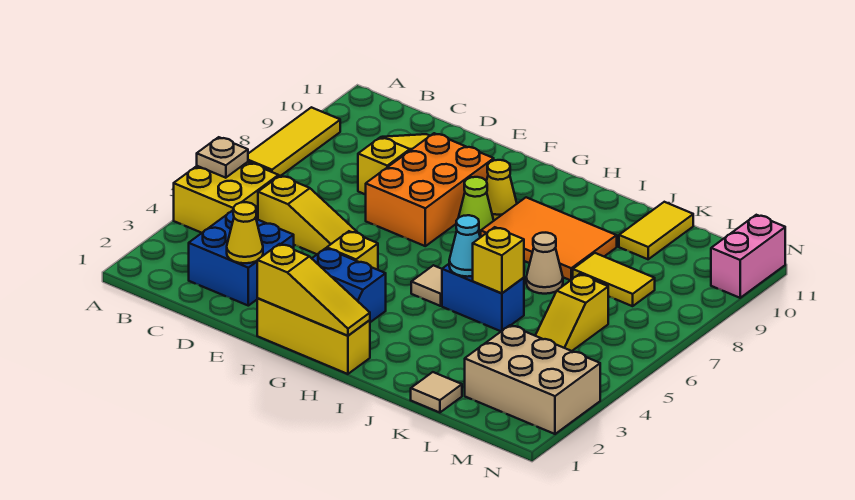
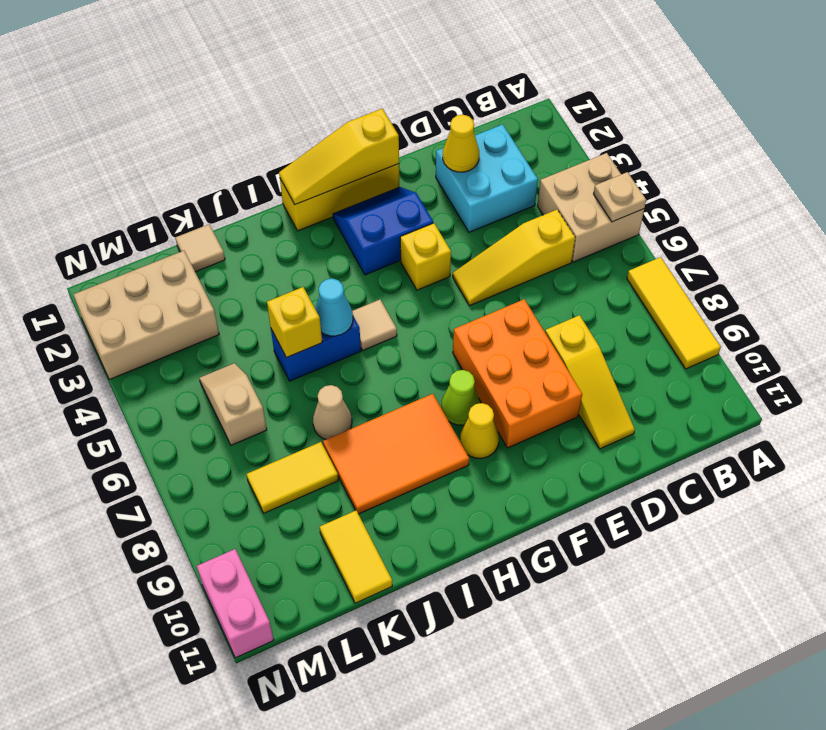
yellow brick A4:B5 level 1 -> tan brick A4:B5 level 1
blue brick C2:D3 level 1 -> cyan brick C2:D3 level 1
yellow slope L5:L6 level 1 top 6 -> tan slope L5:L6 level 1 top 6

